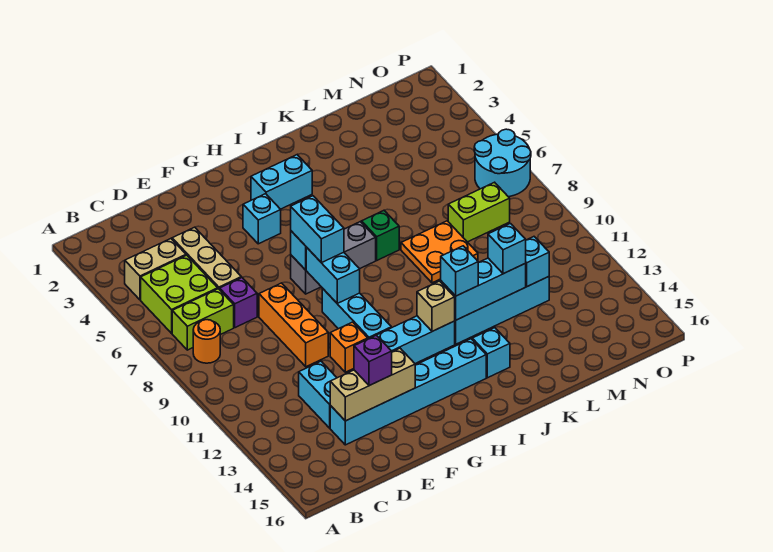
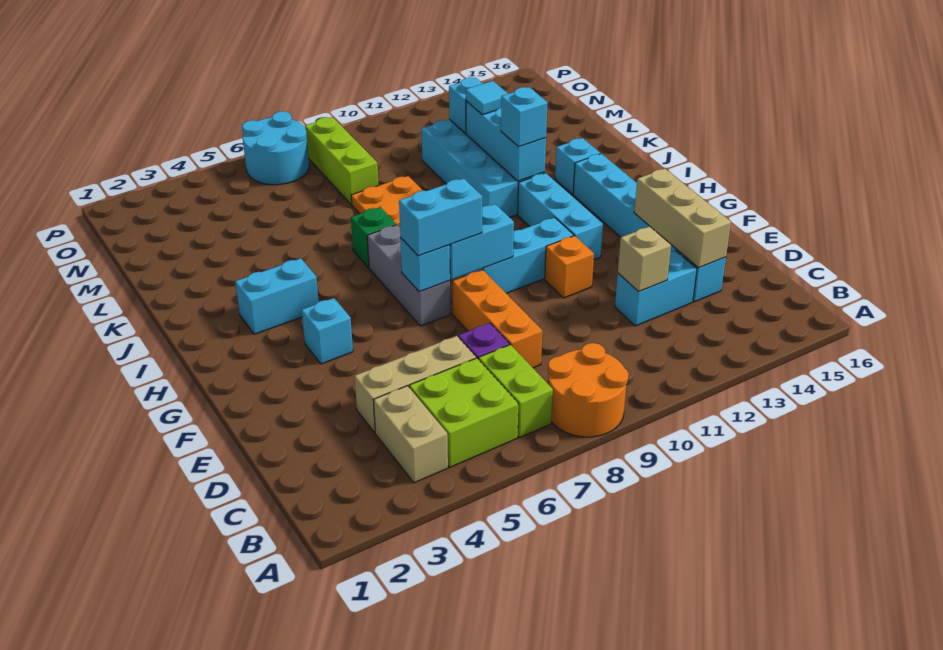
orange round brick B8 level 1 -> orange round brick A8:B9 level 1
orange brick E8:E10 level 1 -> orange brick D8:F8 level 1
purple brick E14 level 3 -> none
cyan brick H3:I3 level 1 -> cyan brick I3:I4 level 1
tan brick I12 level 2 -> tan brick D12 level 2
cyan brick L12 level 3 -> cyan tile L12 level 3
lime brick M8:N8 level 1 -> lime brick M8:O8 level 1

